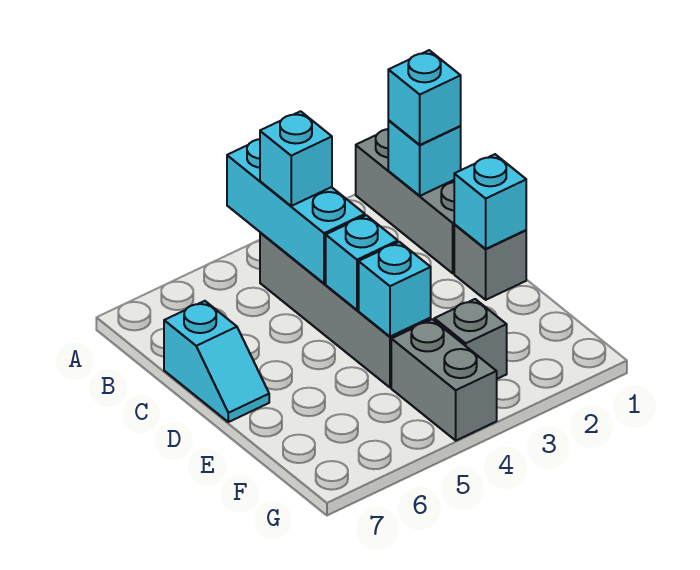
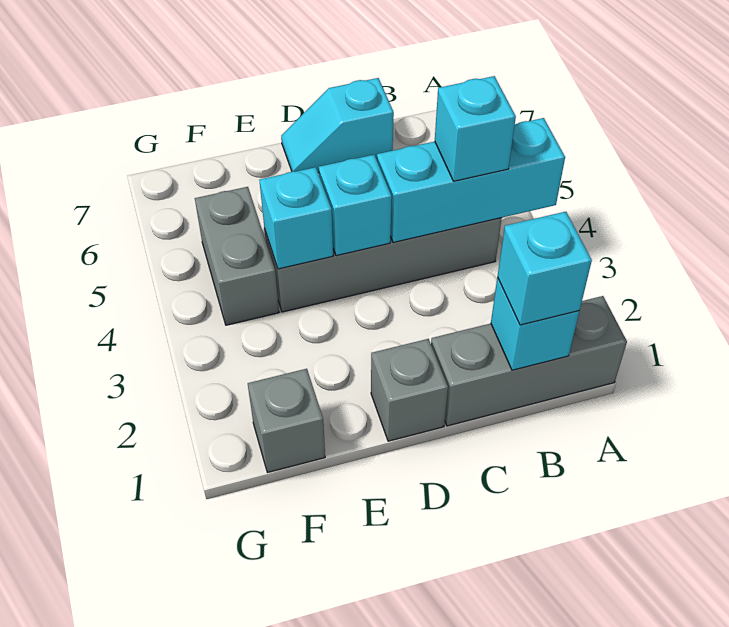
cyan brick D1 level 2 -> none
grey brick F3 level 1 -> grey brick F1 level 1
grey brick F4:G4 level 1 -> grey brick F4:F5 level 1

